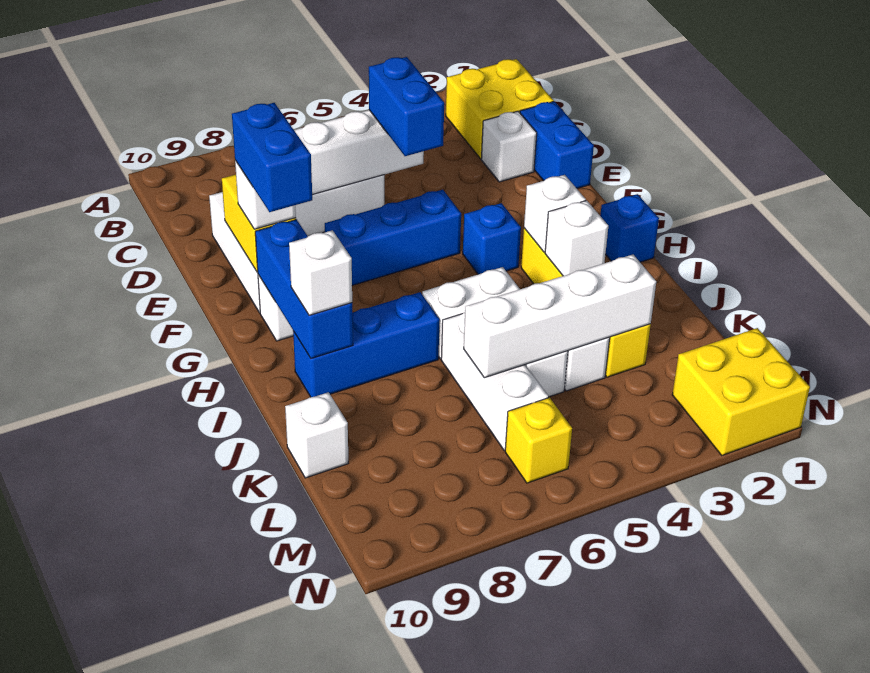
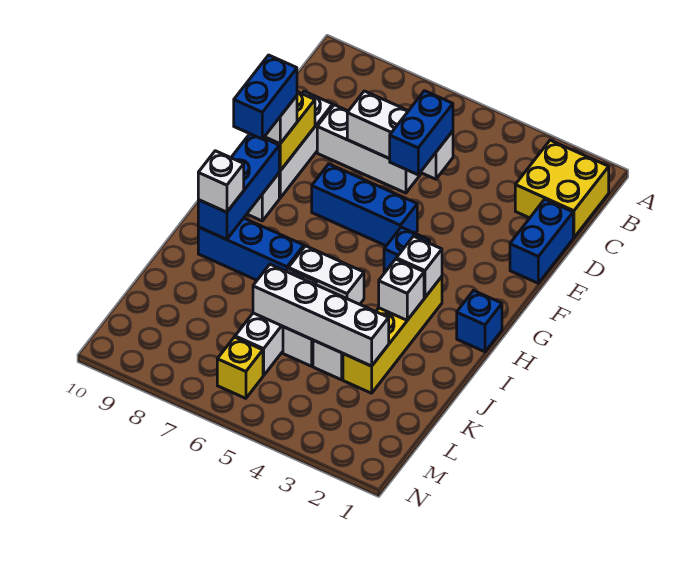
white brick D2 level 1 -> none
white brick K10 level 1 -> none
yellow brick M1:N2 level 1 -> none

